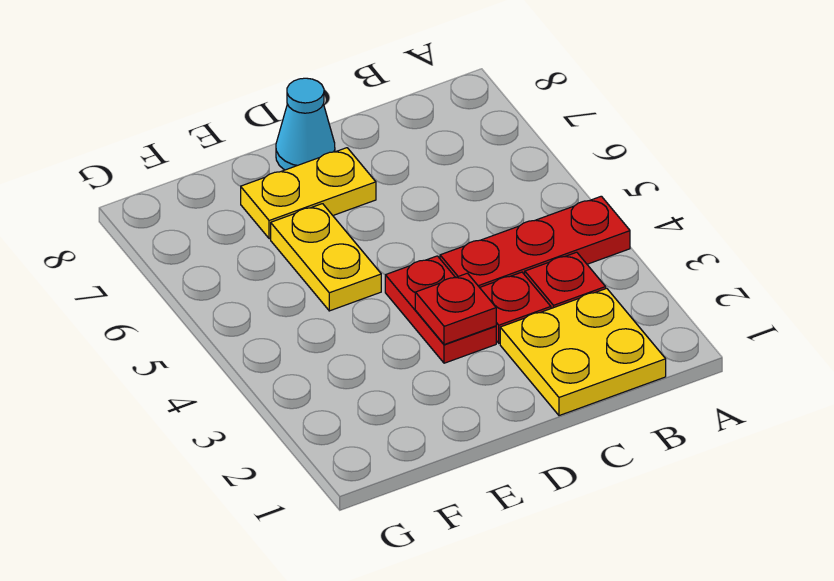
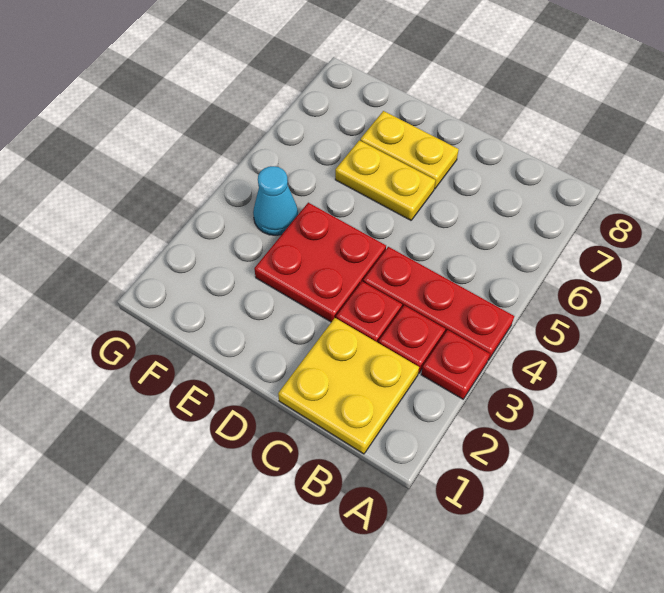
red plate D3:D4 level 1 -> red plate D3:E4 level 1
red plate D3 level 2 -> red plate A3 level 1
cyan cone D8 level 1 -> cyan cone F4 level 1
yellow plate E5:E6 level 1 -> yellow plate D6:E6 level 1

